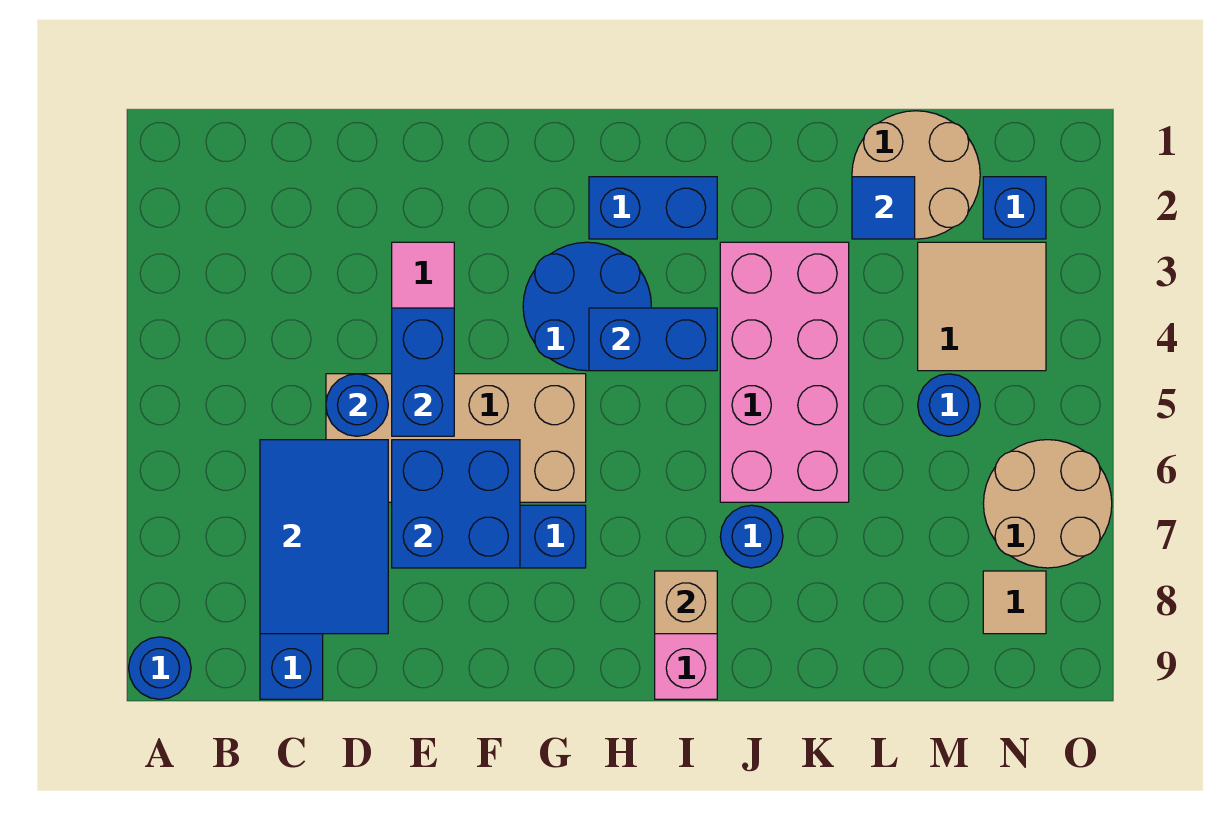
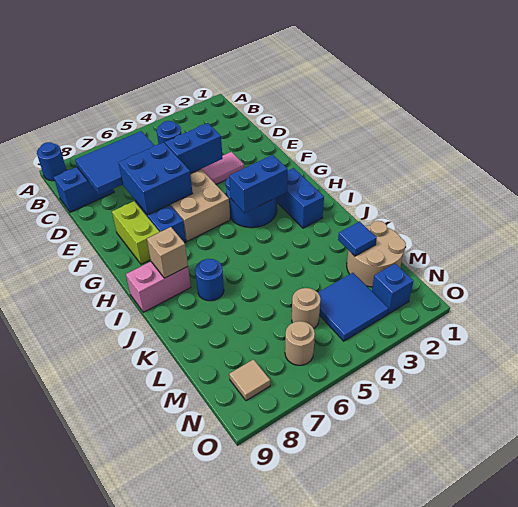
none -> lime brick F8:G8 level 1
blue brick H4:I4 level 2 -> blue brick H3:H4 level 2
pink brick J3:K6 level 1 -> none
tan tile M3:N4 level 1 -> blue tile M3:N4 level 1
blue round brick M5 level 1 -> tan round brick M5 level 1
tan round brick N6:O7 level 1 -> tan round brick N6 level 1

